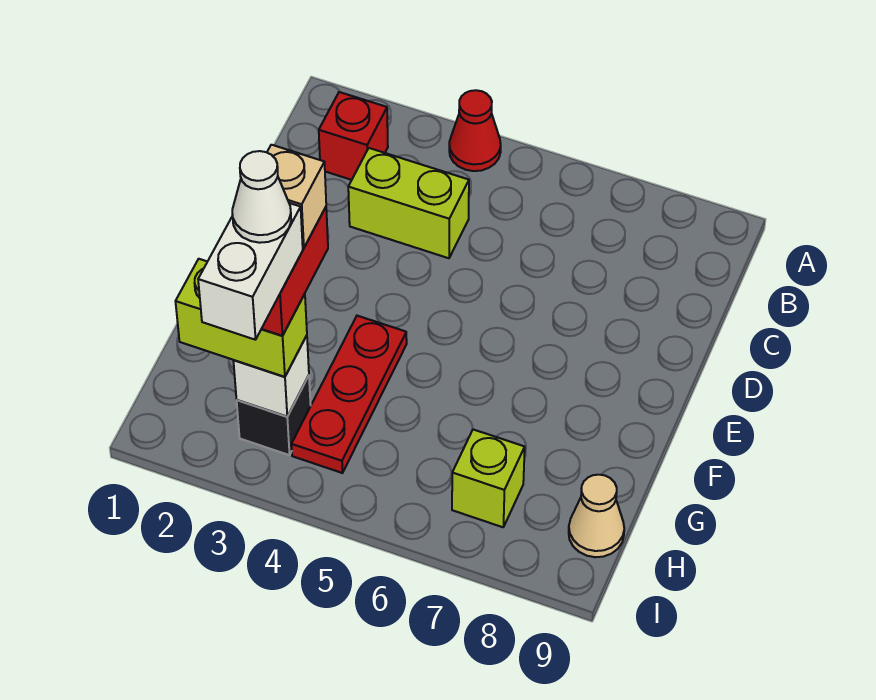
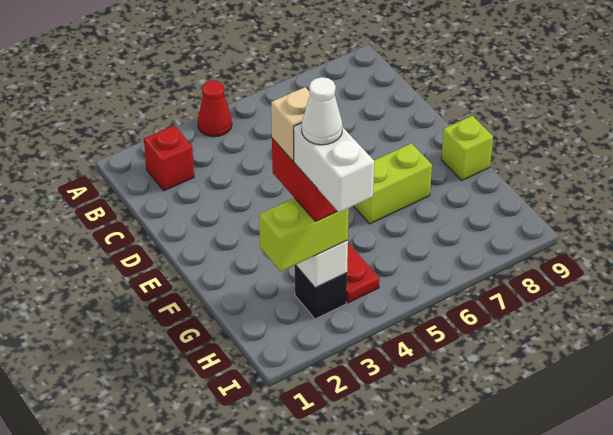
lime brick C3:C4 level 1 -> lime brick F6:F7 level 1
lime brick H7 level 1 -> lime brick F9 level 1
tan cone H9 level 1 -> none

